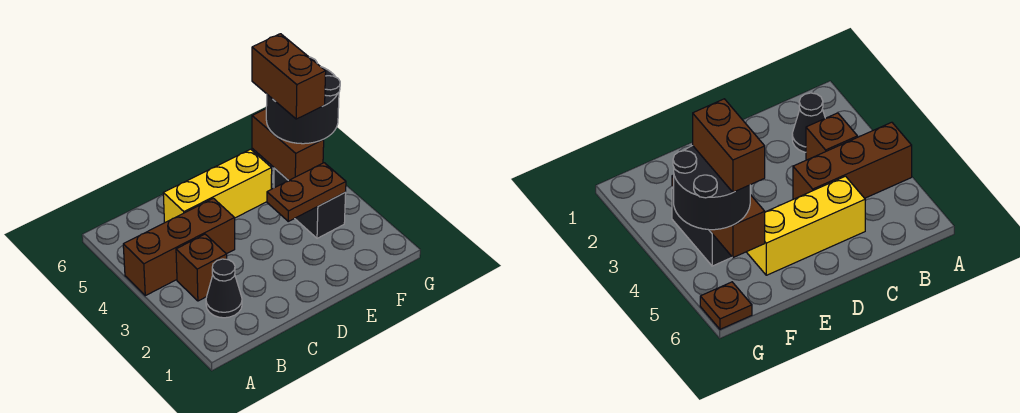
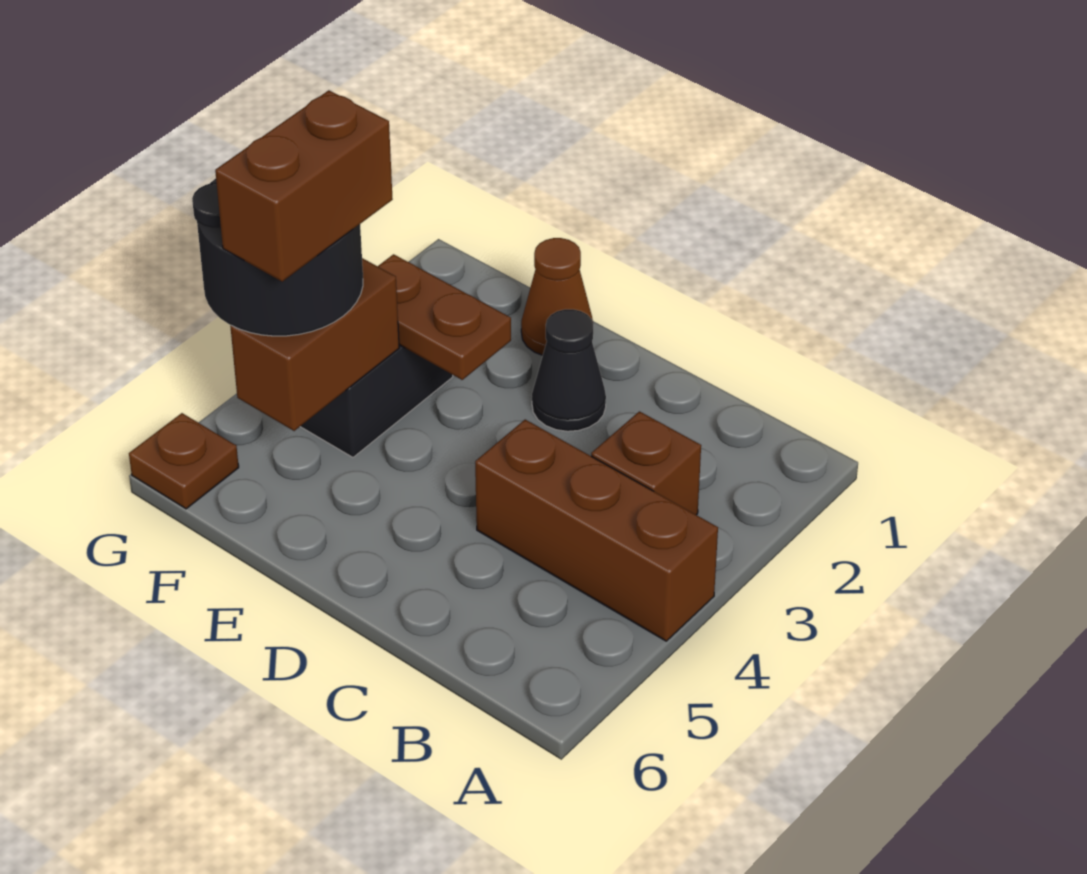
black cone B2 level 1 -> black cone D2 level 1
yellow brick C5:E5 level 1 -> none
none -> brown cone E1 level 1

